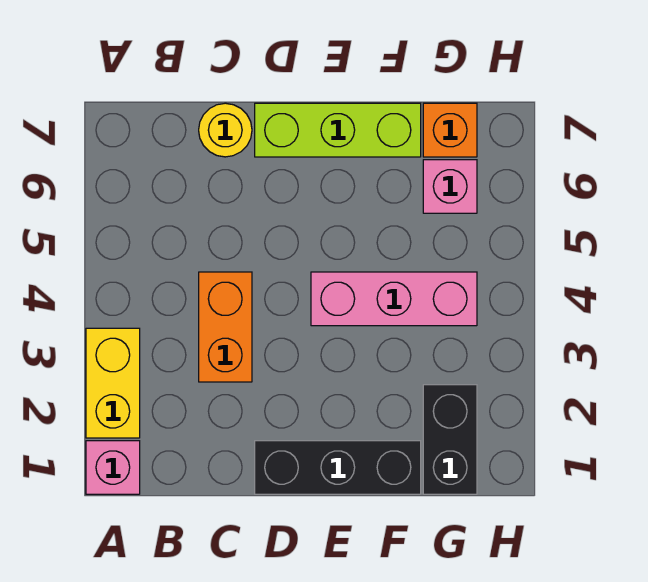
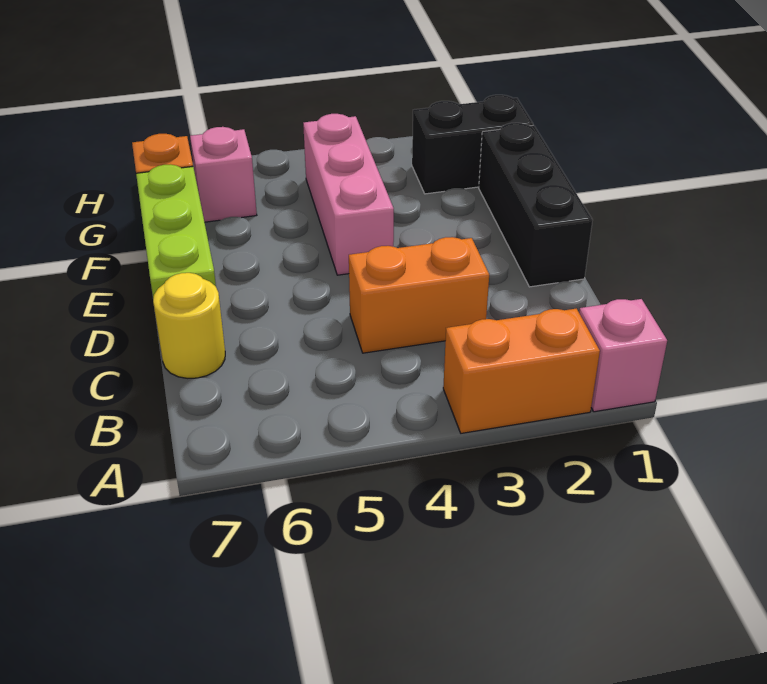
yellow brick A2:A3 level 1 -> orange brick A2:A3 level 1

